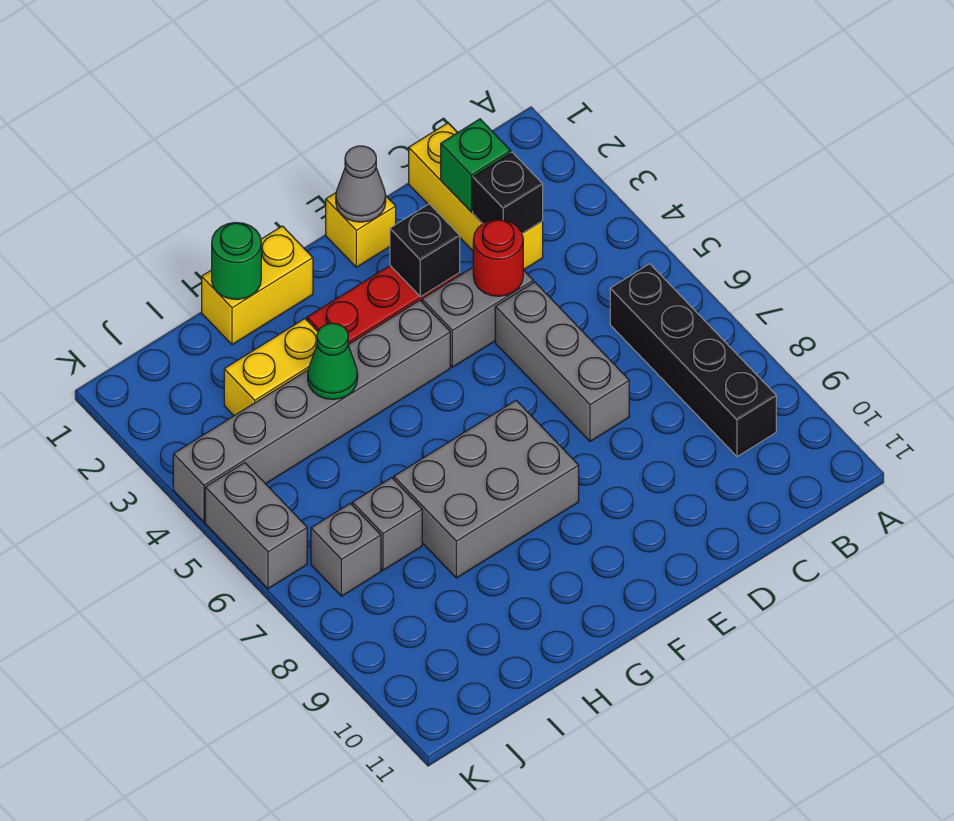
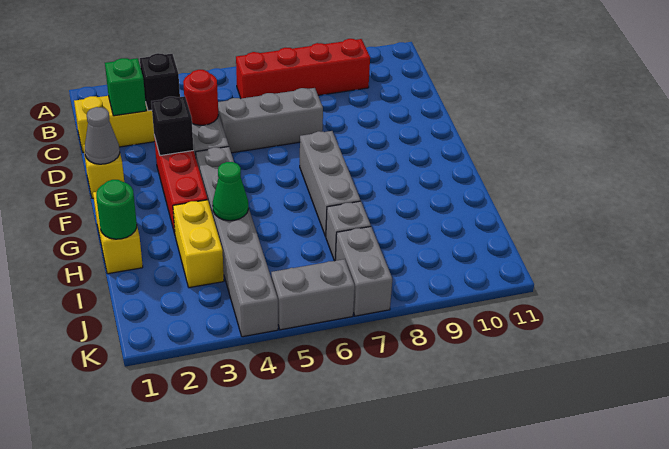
black brick B6:B9 level 1 -> red brick B6:B9 level 1
grey brick F7:H8 level 1 -> grey brick F7:H7 level 1
grey brick J7 level 1 -> grey brick J7:K7 level 1

